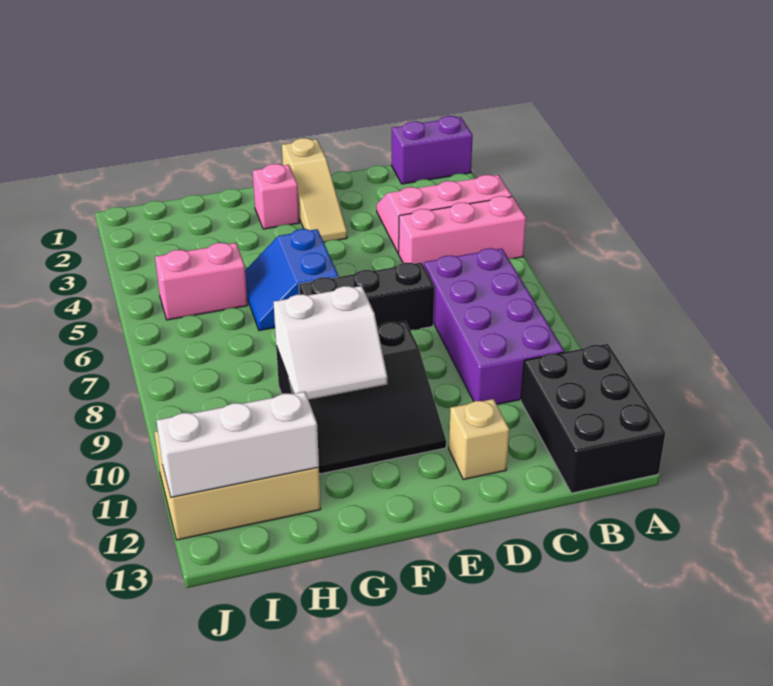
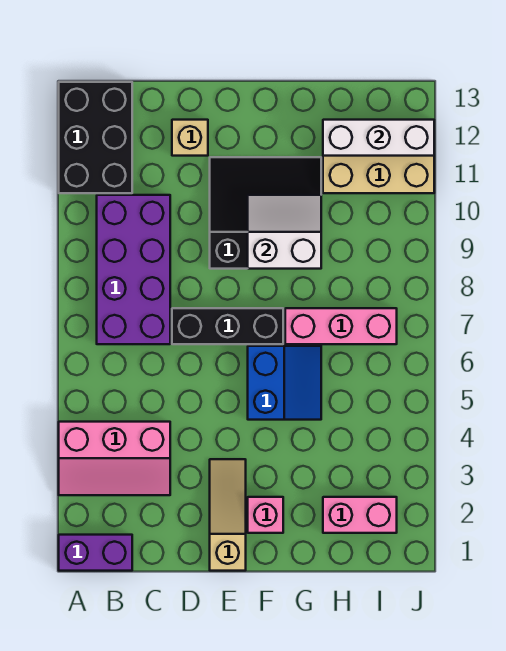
pink brick A5:C5 level 1 -> pink brick G7:I7 level 1
pink brick H5:I5 level 1 -> pink brick H2:I2 level 1

